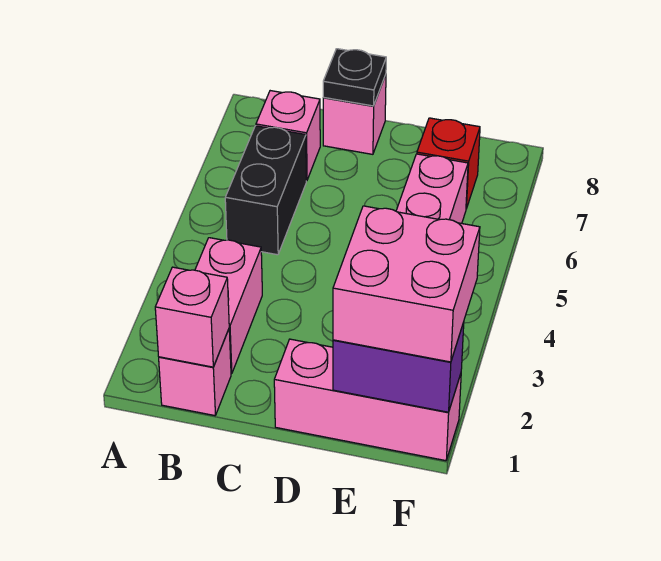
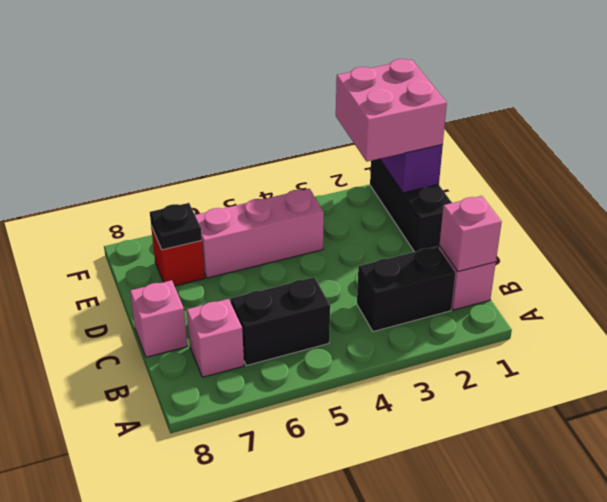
pink brick B2:B3 level 1 -> black brick B2:B3 level 1
black plate C8 level 2 -> black plate E7 level 2
pink brick D1:F1 level 1 -> black brick D1:F1 level 1

